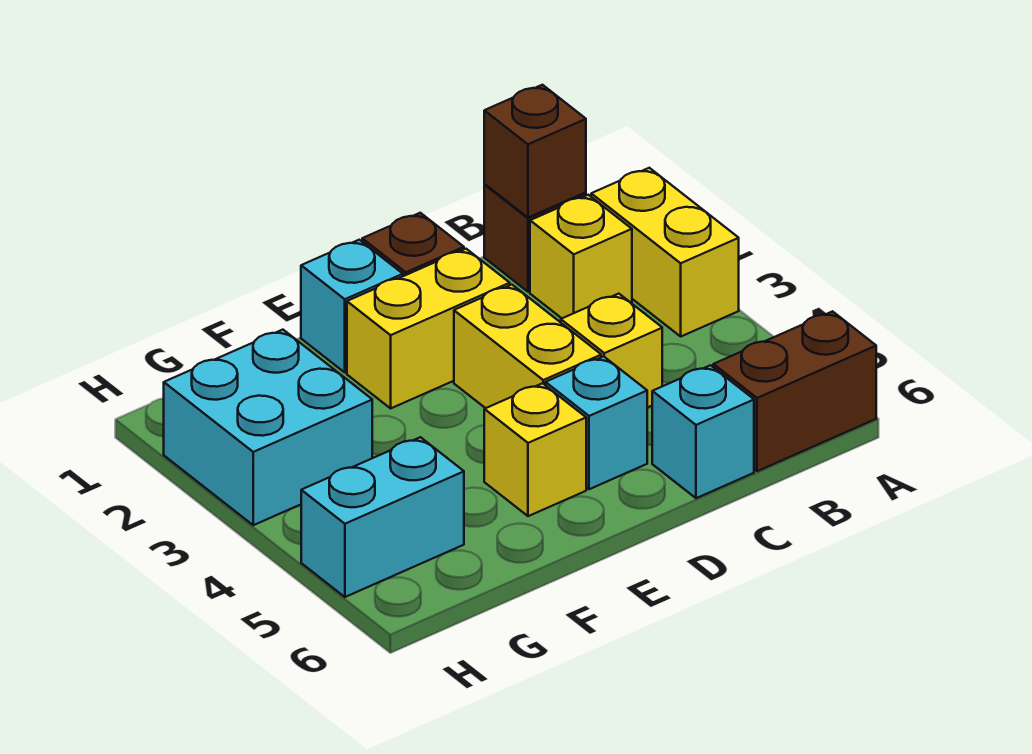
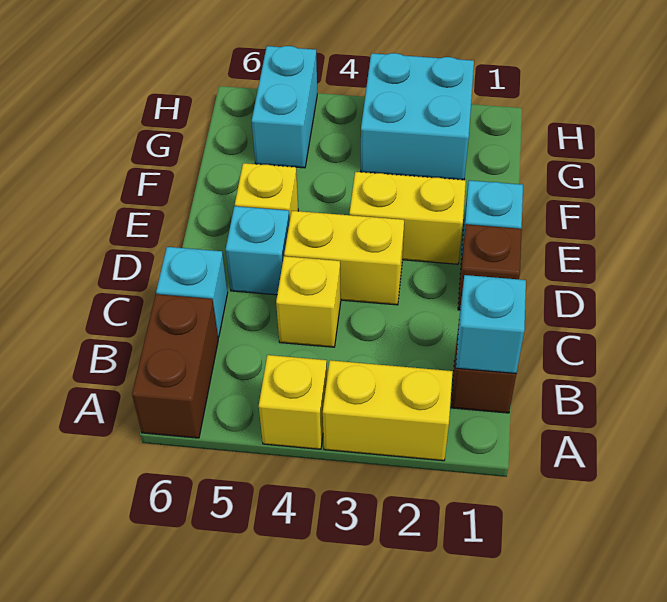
brown brick B1 level 2 -> cyan brick B1 level 2
yellow brick B2 level 1 -> yellow brick A4 level 1
yellow brick D2:E2 level 1 -> yellow brick E2:E3 level 1

